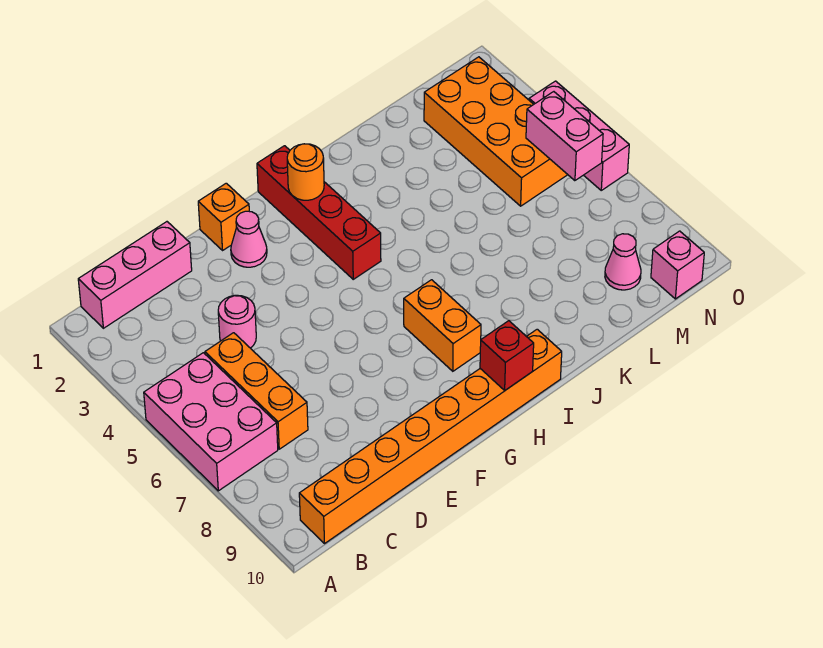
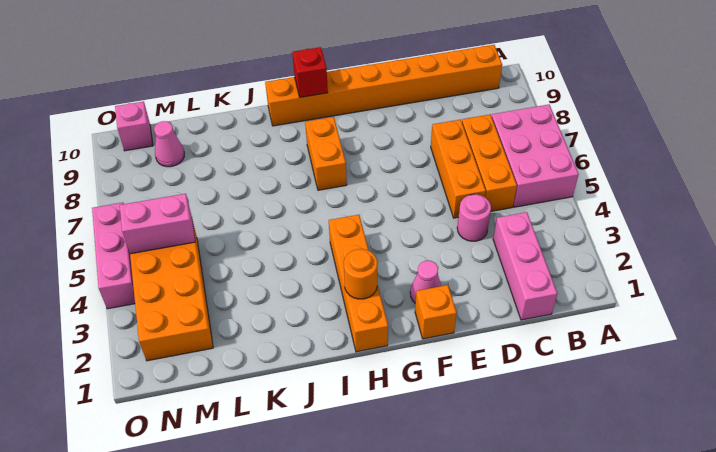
pink brick B1:D1 level 1 -> pink brick C1:C3 level 1
none -> orange brick D5:D7 level 1
red brick H1:H4 level 1 -> orange brick H1:H4 level 1
pink brick N5:N6 level 2 -> pink brick M5:N5 level 2

